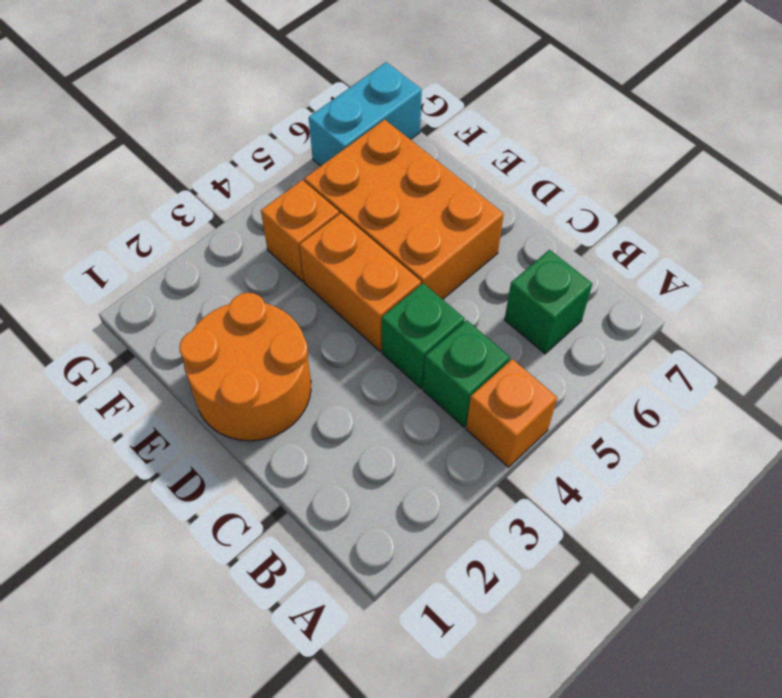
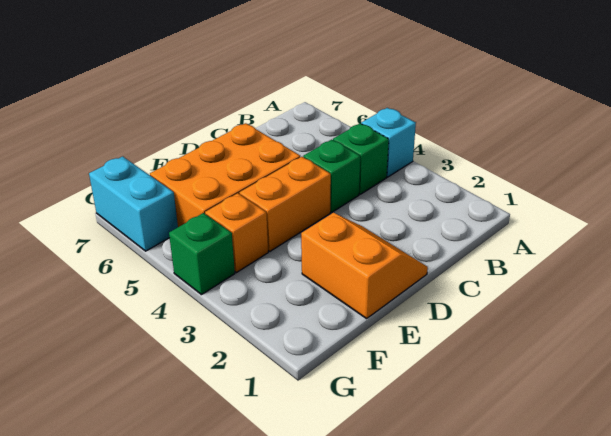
orange brick A4 level 1 -> cyan brick A4 level 1
green brick B6 level 1 -> green brick G4 level 1
orange round brick D1:E2 level 1 -> orange slope D1:E2 level 1 top E

